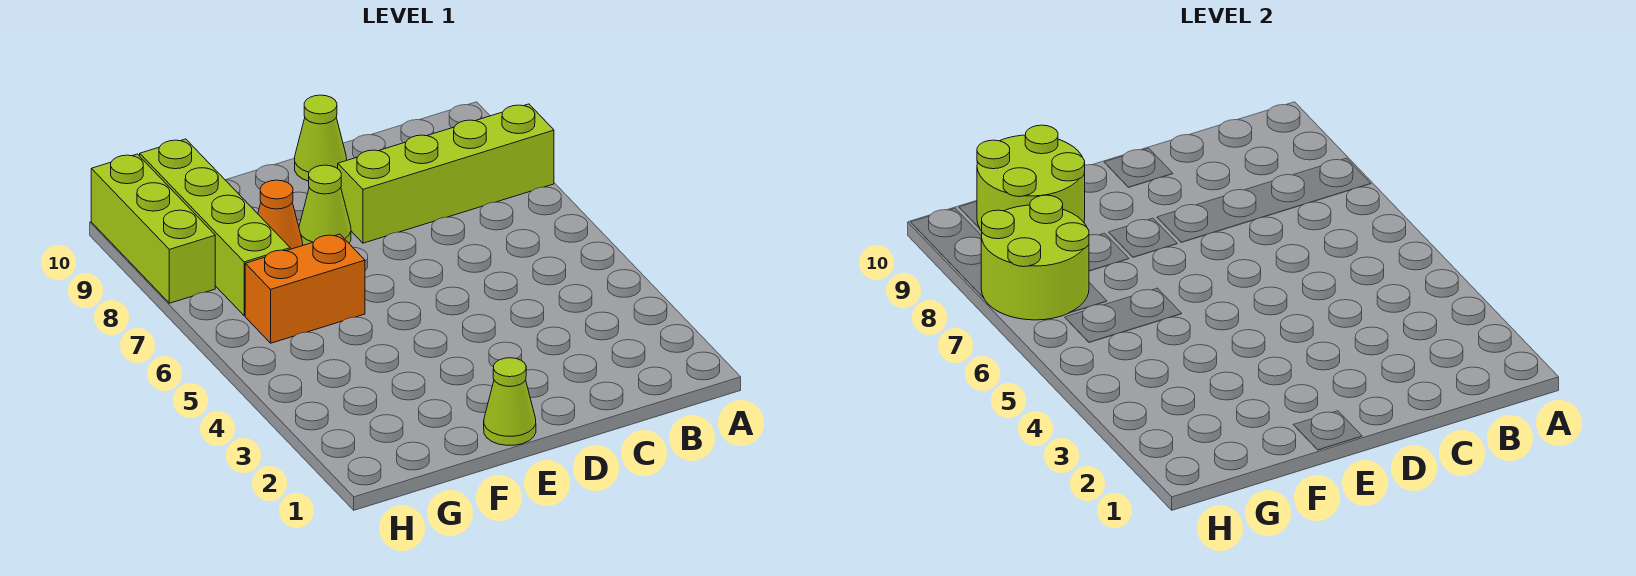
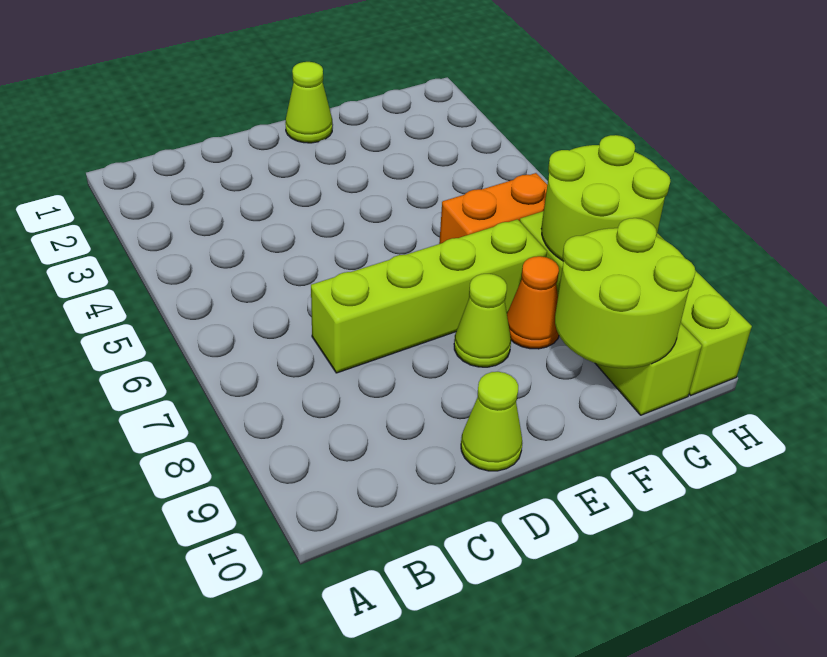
lime brick A8:D8 level 1 -> lime brick C7:F7 level 1

